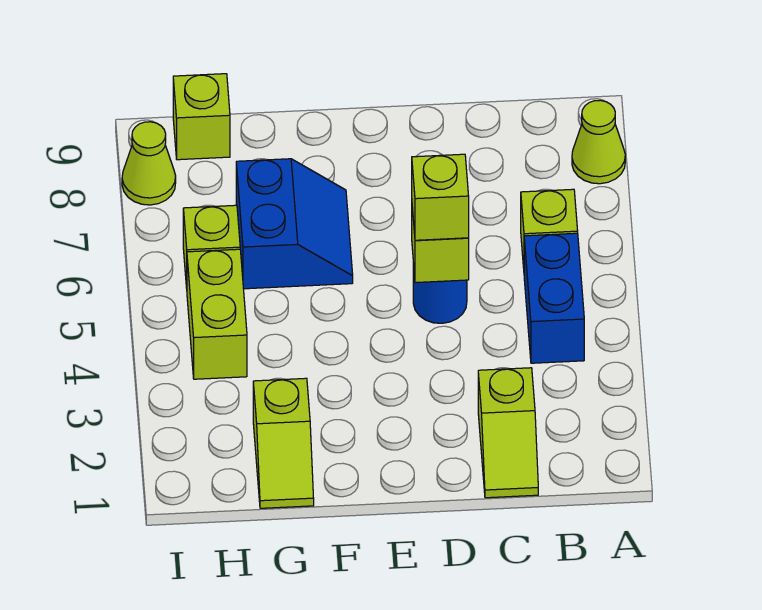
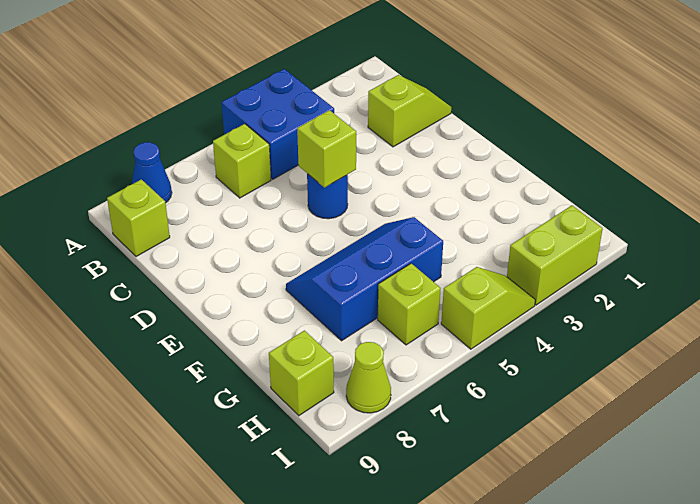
lime cone A8 level 1 -> blue cone A8 level 1
blue brick B4:B5 level 1 -> blue brick A4:B5 level 1
lime brick D5 level 3 -> lime brick B9 level 1
blue slope F6:G7 level 1 top G -> blue slope F5:G7 level 1 top G
lime slope G1:G2 level 1 top 2 -> lime slope I4:I5 level 1 top 5
lime brick H4:H5 level 1 -> lime brick I2:I3 level 1

